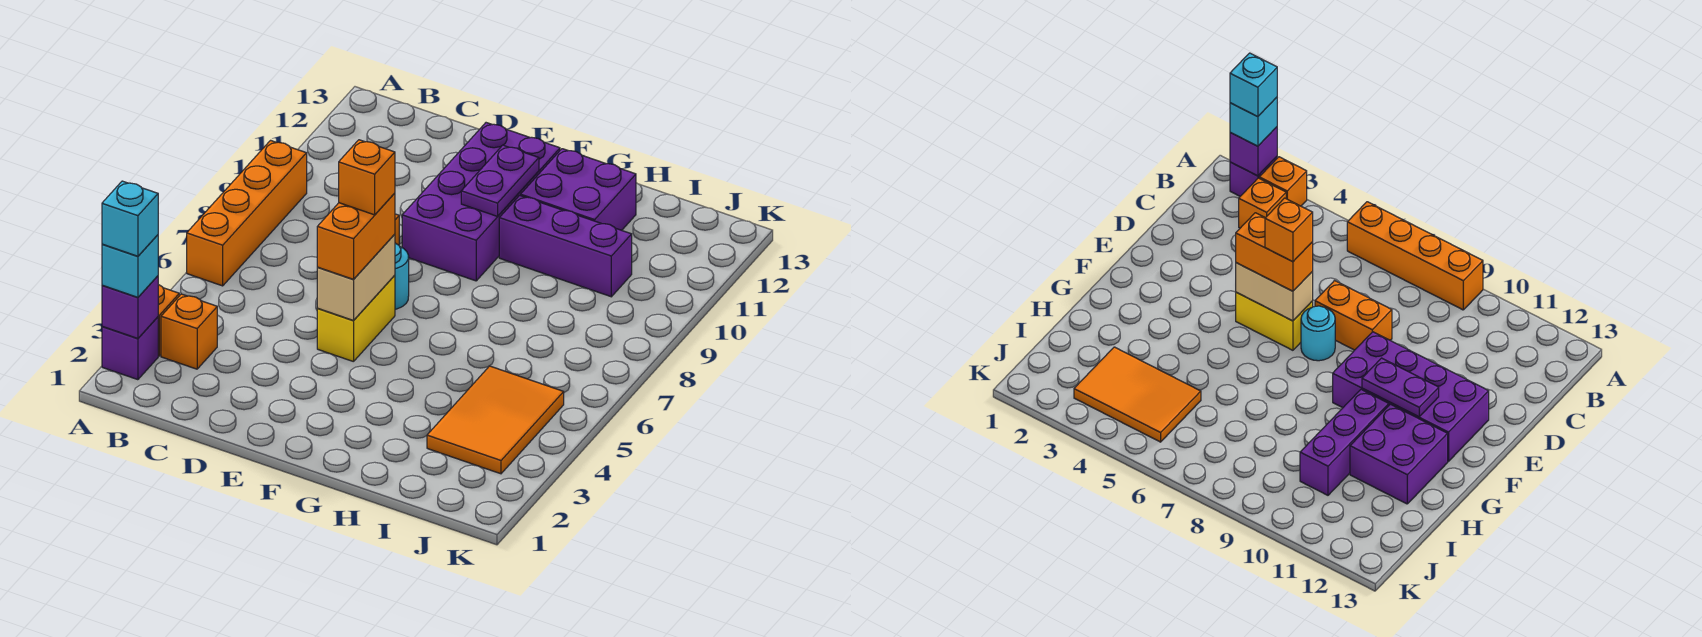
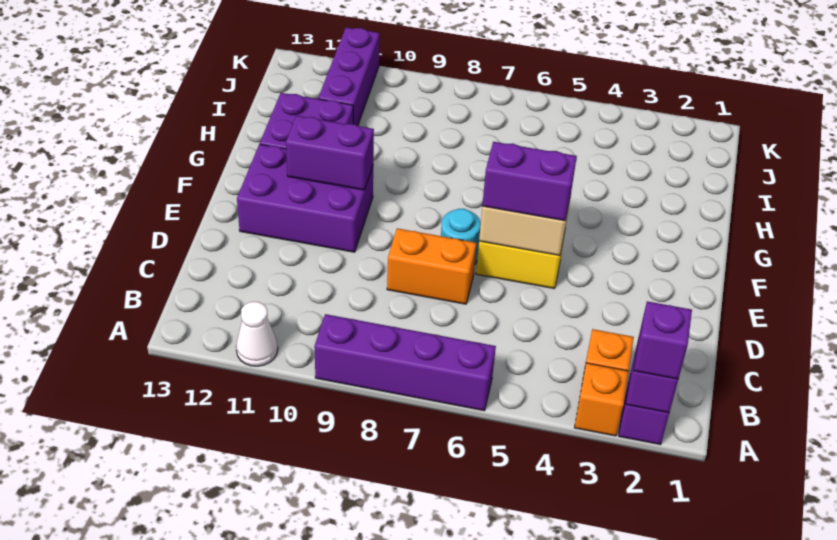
cyan brick A2 level 3 -> purple brick A2 level 3
cyan brick A2 level 4 -> none
orange brick A6:A9 level 1 -> purple brick A6:A9 level 1
none -> white cone A11 level 1
orange brick E5:E6 level 3 -> purple brick E5:E6 level 3
orange brick E6 level 4 -> none
purple brick E9:F12 level 1 -> purple brick E10:F12 level 1
purple plate F10:F11 level 2 -> purple brick F10:F11 level 2
purple brick G10:I10 level 1 -> purple brick I11:K11 level 1
orange tile I3:J5 level 1 -> none

